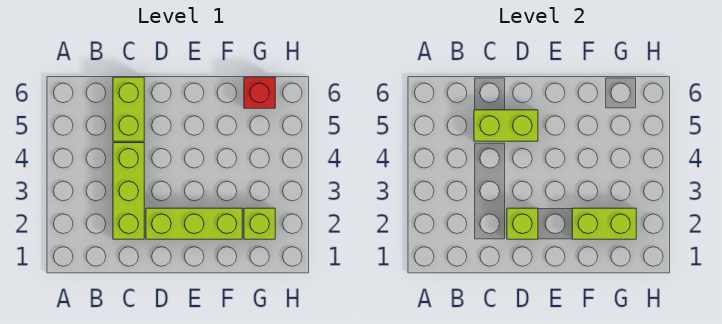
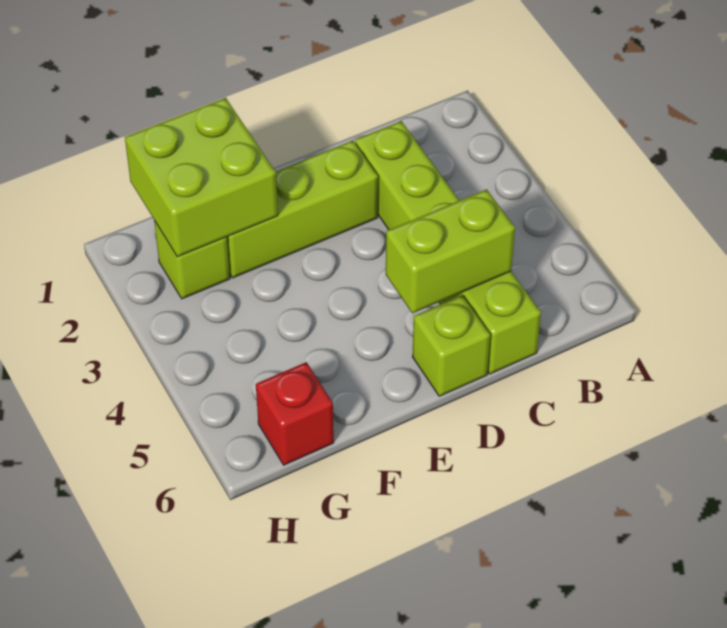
lime brick D2 level 2 -> lime brick D6 level 1
lime brick F2:G2 level 2 -> lime brick F1:G2 level 2

